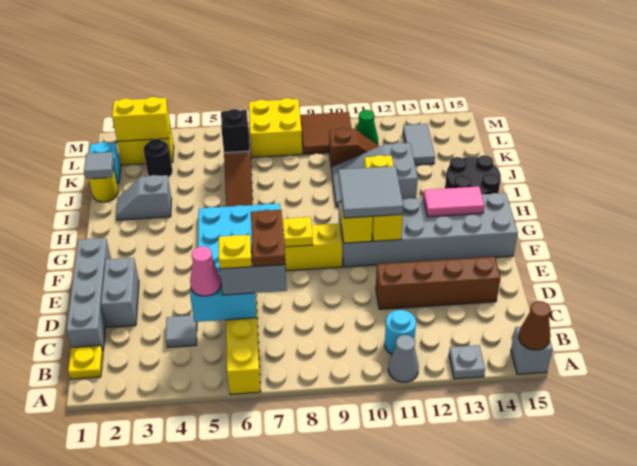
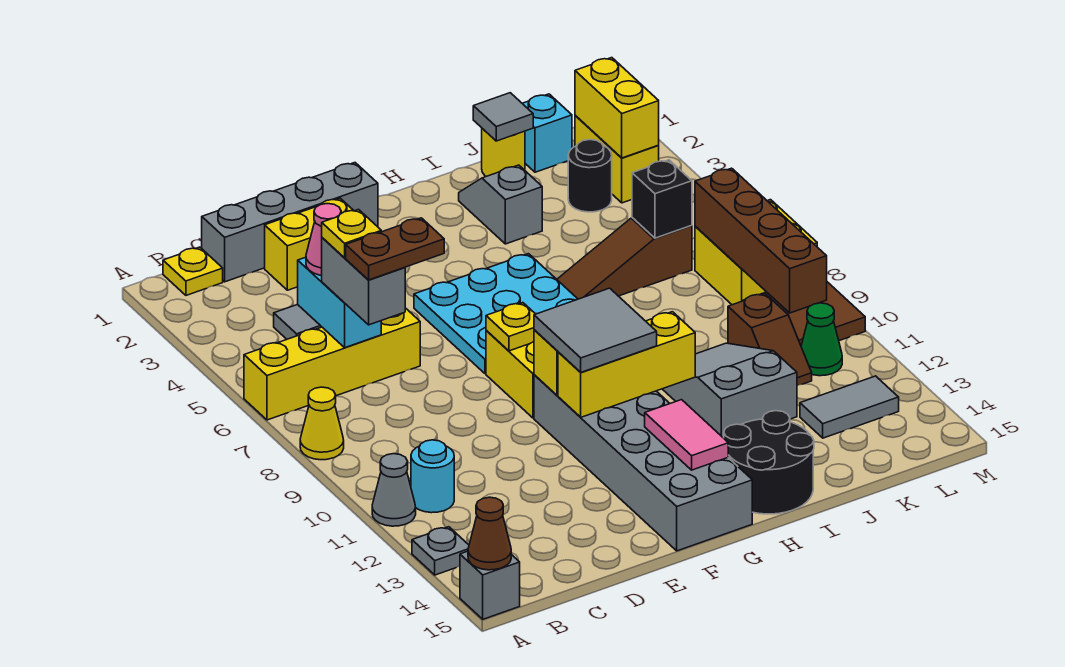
none -> yellow cone A8 level 1
grey brick D2:E2 level 1 -> yellow brick D2:E2 level 1
brown brick D11:D14 level 1 -> brown brick L7:L10 level 2

